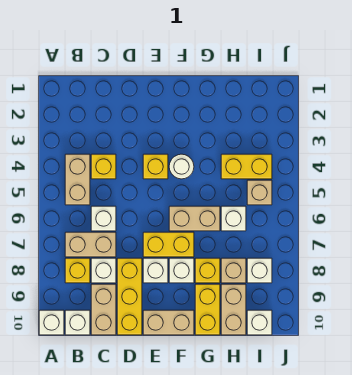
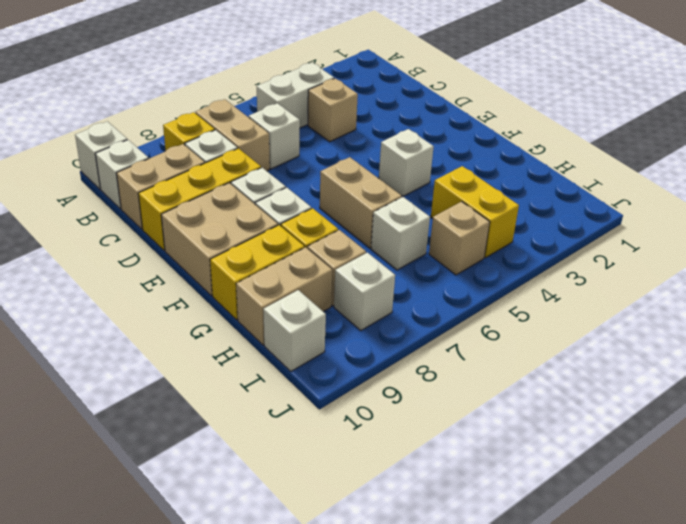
tan brick B4:B5 level 1 -> white brick B4:B5 level 1
yellow brick C4 level 1 -> tan brick C4 level 1
yellow brick E4 level 1 -> none
yellow brick E7:F7 level 1 -> none
tan brick E10:F10 level 1 -> tan brick E9:F10 level 1
white round brick F4 level 1 -> white brick F4 level 1

